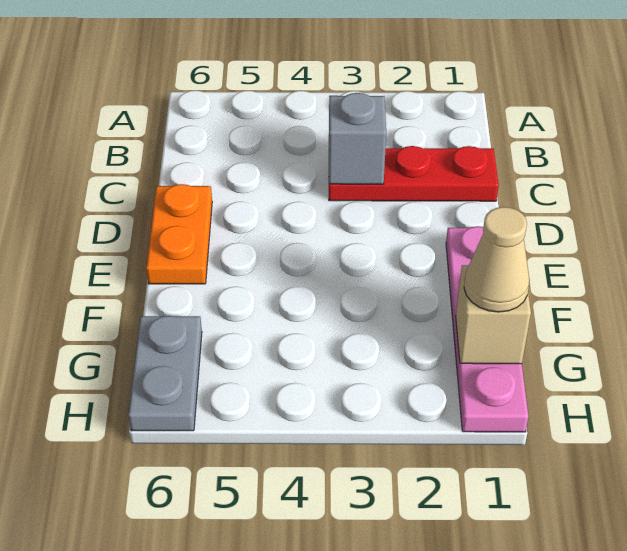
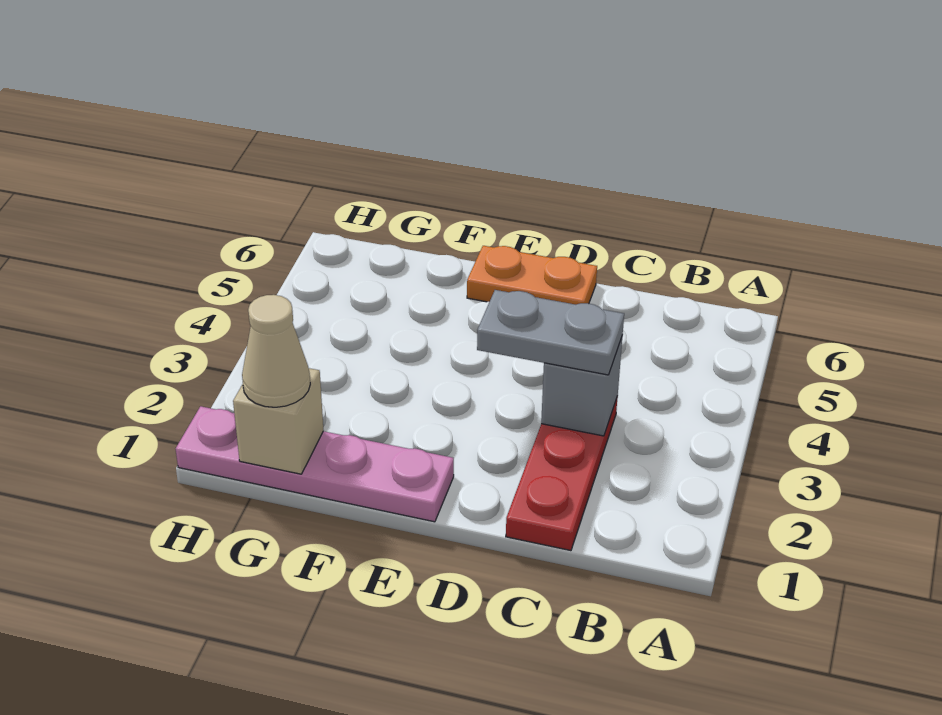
grey plate G6:H6 level 1 -> grey plate C3:D3 level 3

